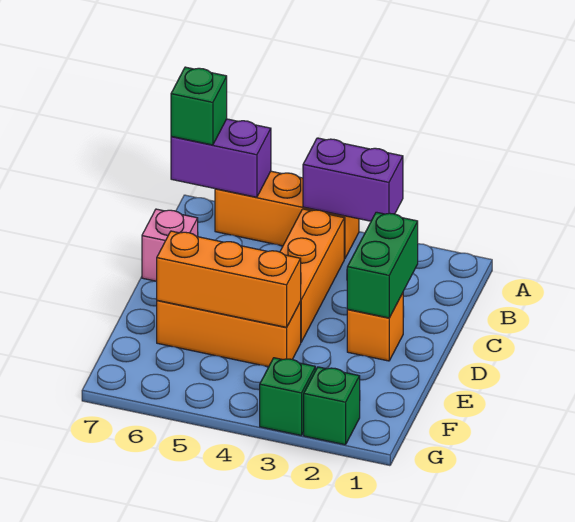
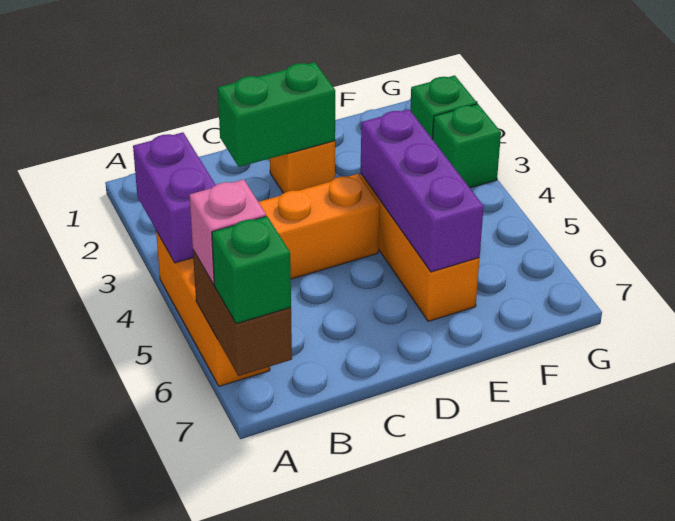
purple brick A6:A7 level 2 -> brown brick A6:A7 level 2
pink brick C7 level 1 -> pink brick A6 level 3
orange brick E4:E6 level 2 -> purple brick E4:E6 level 2

